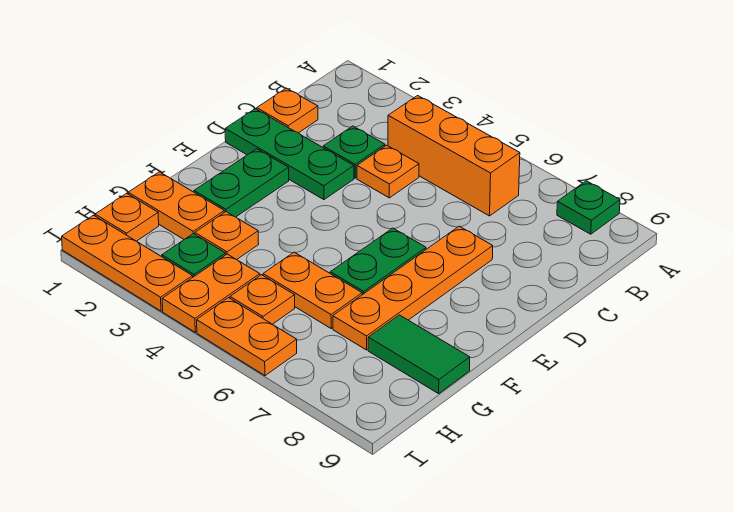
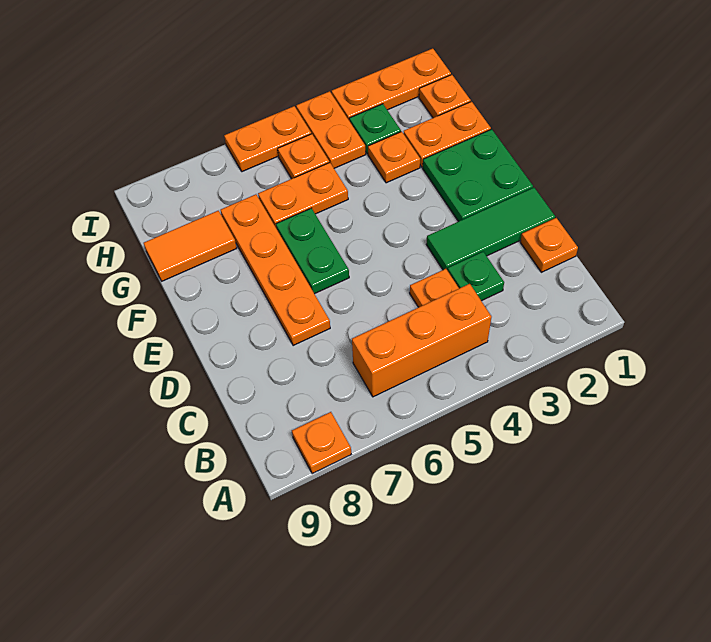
green plate A8 level 1 -> orange plate A8 level 1
green plate D1:D3 level 1 -> green tile D1:D3 level 1
green plate E2:F2 level 1 -> green plate E1:F2 level 1
green tile G8:G9 level 1 -> orange tile G8:G9 level 1

